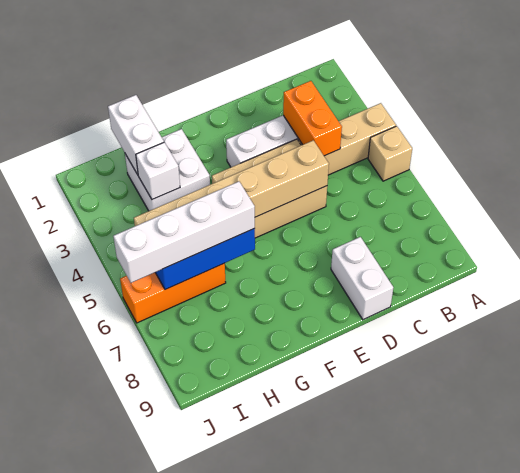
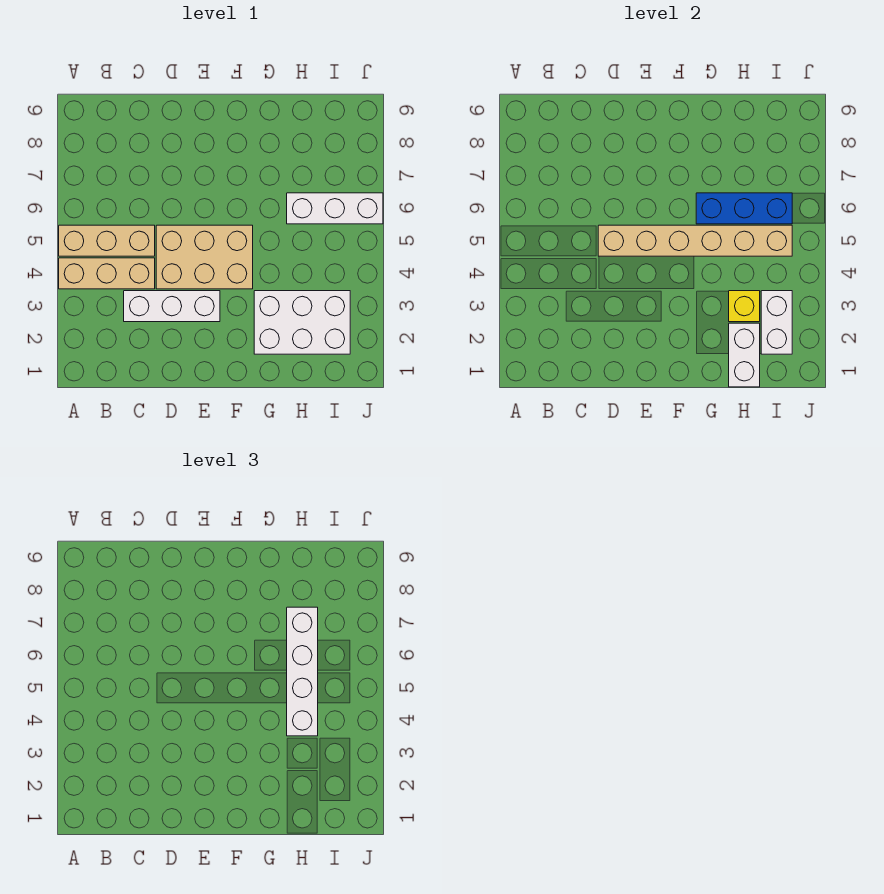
tan brick A5 level 1 -> tan brick A5:C5 level 1
orange brick C3:C4 level 2 -> none
white brick D8:D9 level 1 -> white brick I2:I3 level 2
white brick G2:H3 level 1 -> white brick G2:I3 level 1
white brick G6:J6 level 3 -> white brick H4:H7 level 3
white brick H3 level 2 -> yellow brick H3 level 2
orange brick H6:J6 level 1 -> white brick H6:J6 level 1

